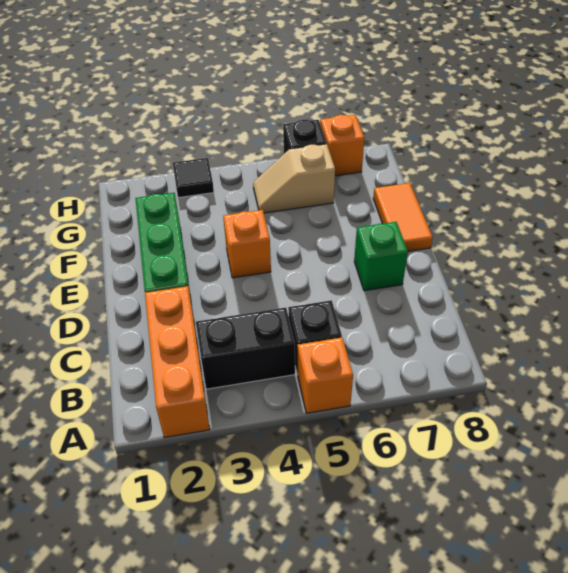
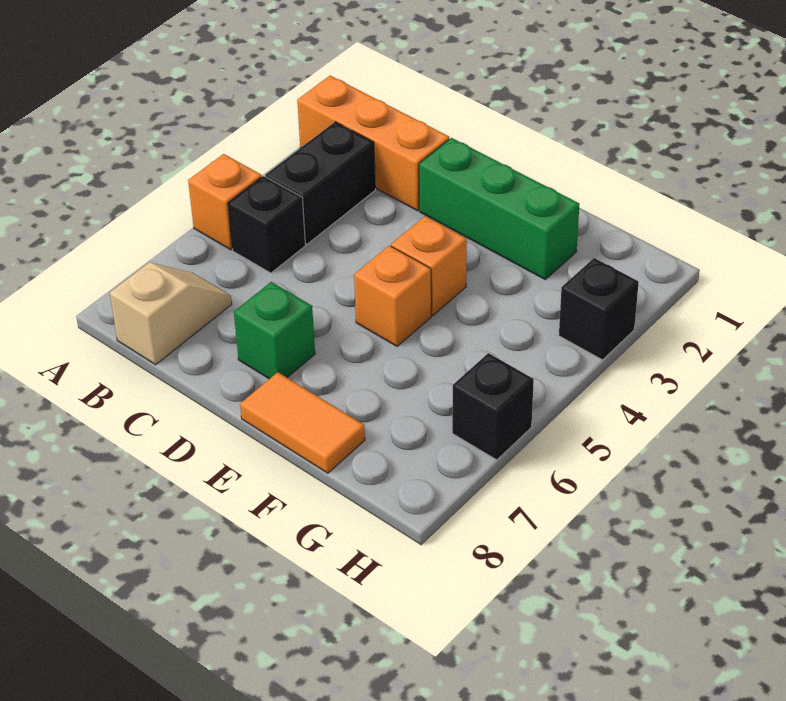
tan slope G5:G6 level 1 top 6 -> tan slope B7:B8 level 1 top 8
black tile H3 level 1 -> black brick H3 level 1
orange brick H7 level 1 -> orange brick E5 level 1

